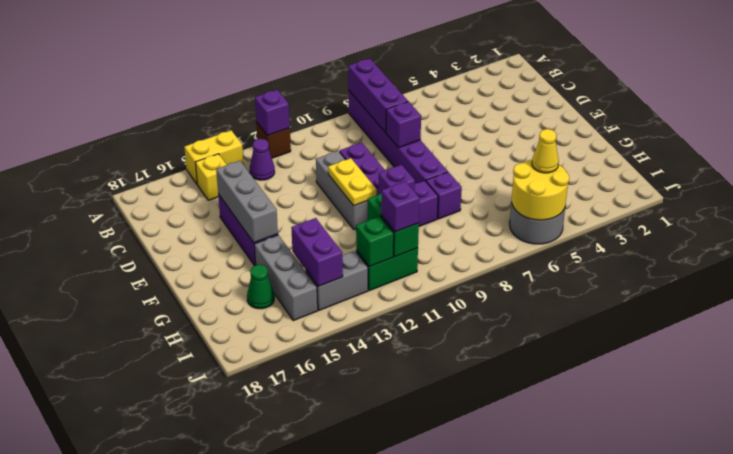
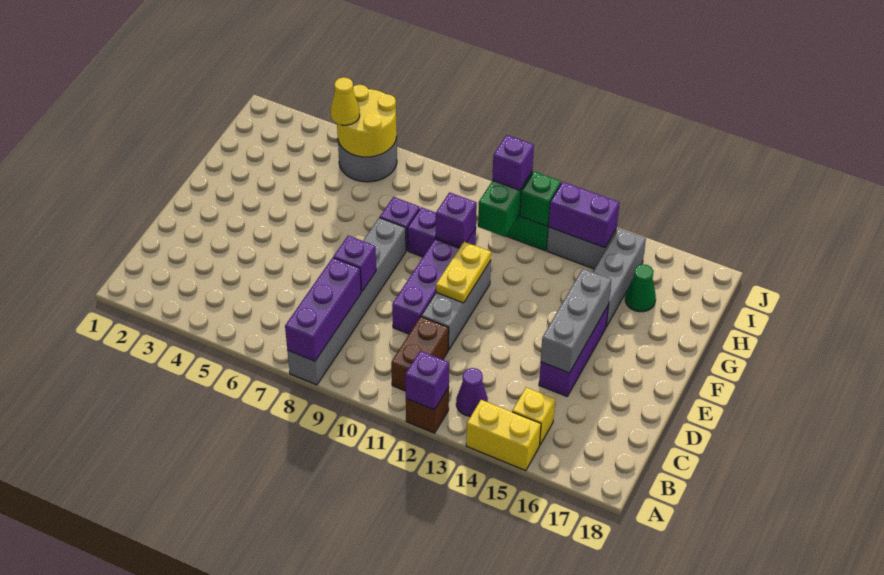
purple brick A8:F8 level 1 -> grey brick A8:F8 level 1
none -> brown brick B11:C11 level 1
purple brick H14:I14 level 2 -> purple brick I13:I14 level 2

